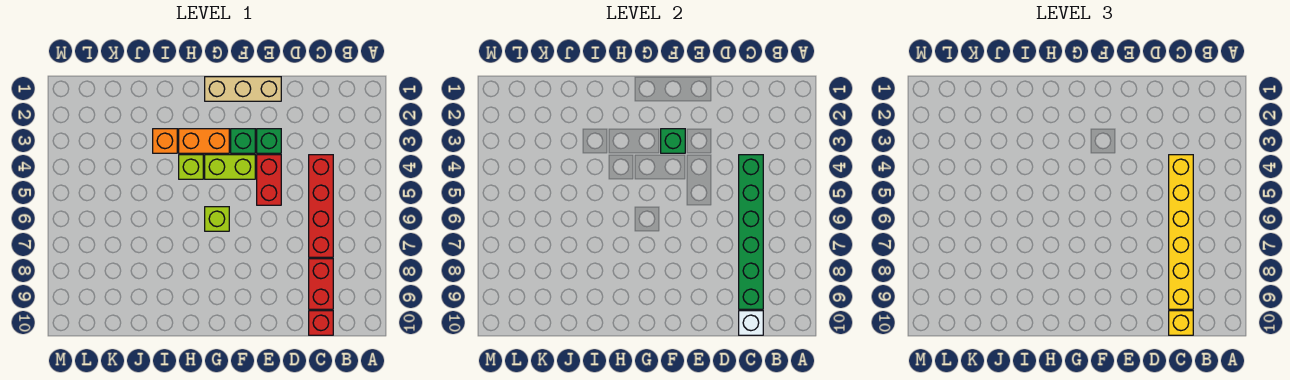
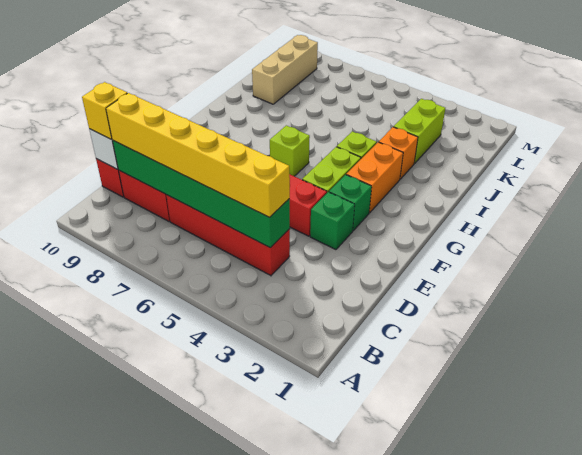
tan brick E1:G1 level 1 -> tan brick J9:L9 level 1
green brick F3 level 2 -> none
none -> lime brick J3:K3 level 1

